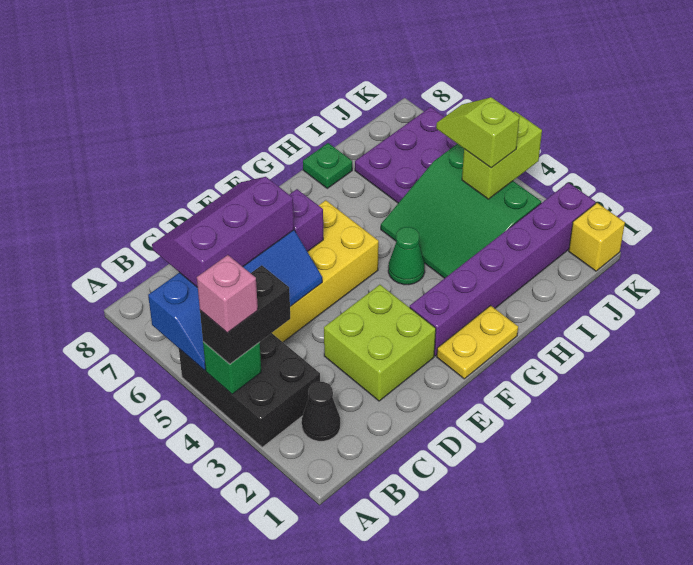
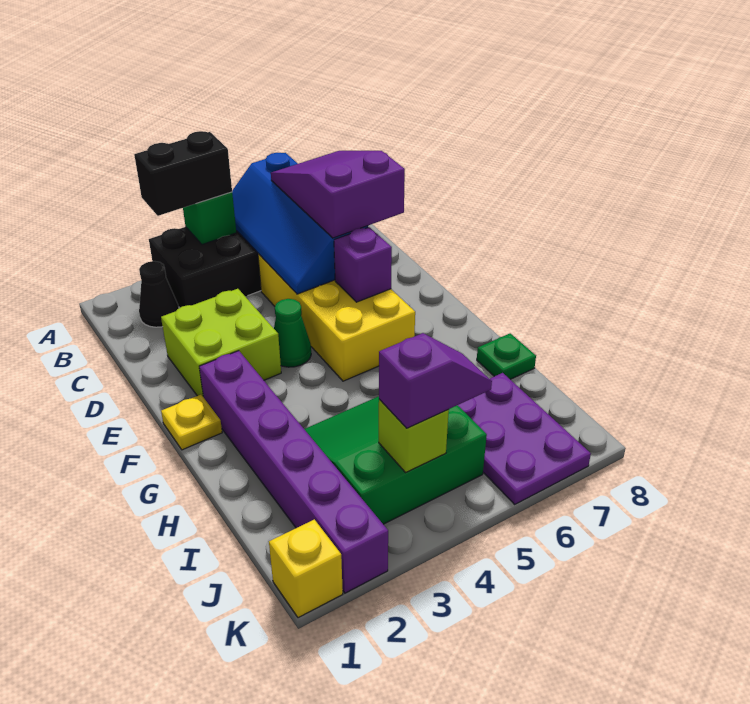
black brick A4:B4 level 3 -> black brick A3:A4 level 3
pink brick A4 level 4 -> none
purple slope B6:D7 level 3 top 6 -> purple slope B6:D7 level 3 top D
yellow plate F1:G1 level 1 -> yellow plate F1 level 1
green cone G4 level 1 -> green cone E4 level 1
lime brick J4:K4 level 2 -> lime brick J4 level 2
lime slope J4:J5 level 3 top 4 -> purple slope J4:J5 level 3 top 4

